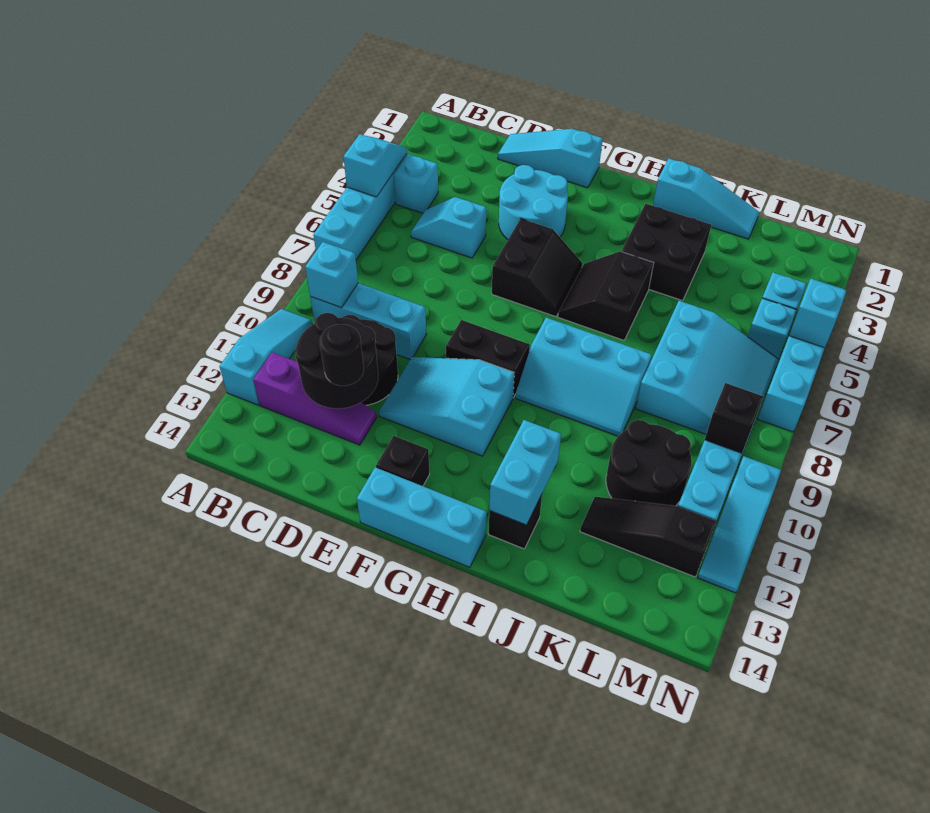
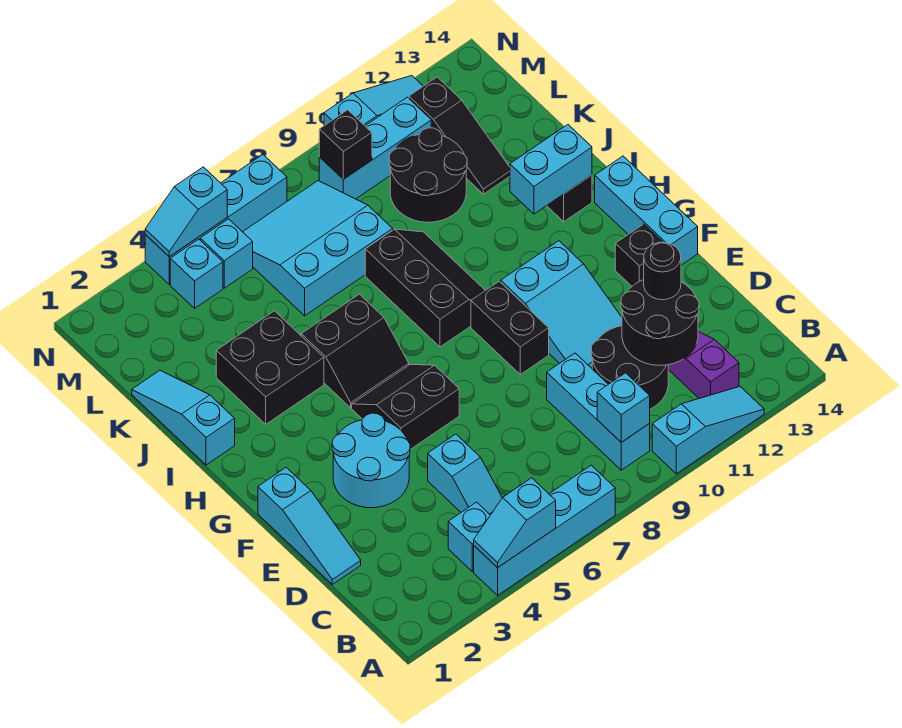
cyan slope A10:A12 level 1 top 12 -> cyan slope A10:A12 level 1 top 10
cyan slope H8:J9 level 1 top 8 -> black slope H8:J9 level 1 top 8

